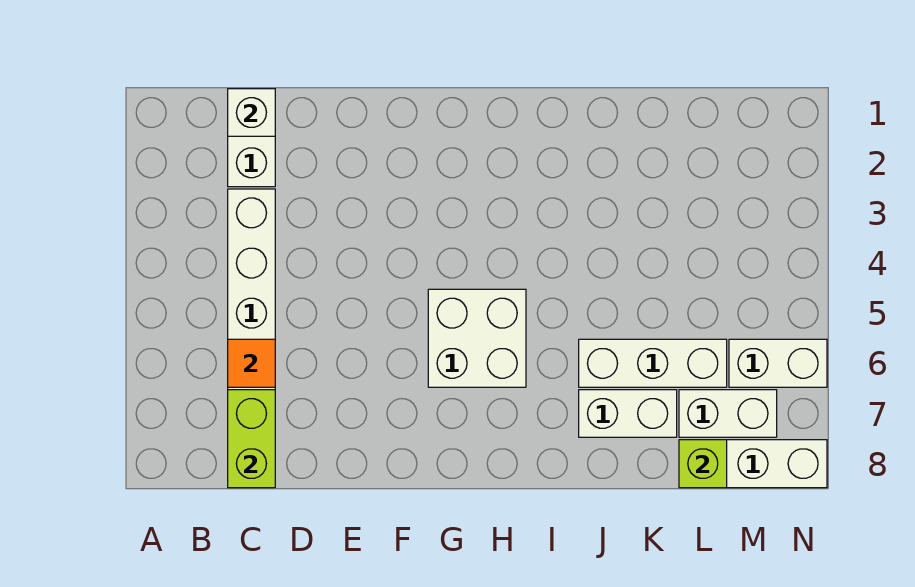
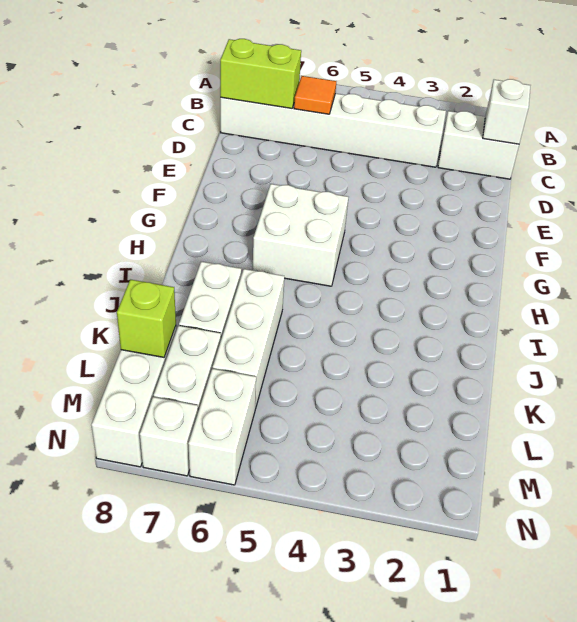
none -> white brick N7 level 1

